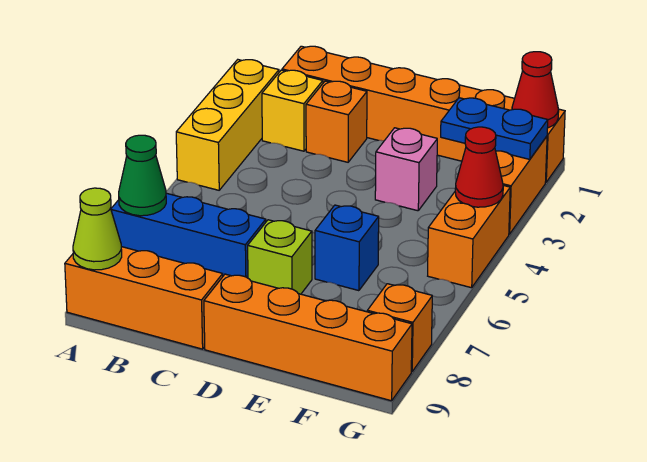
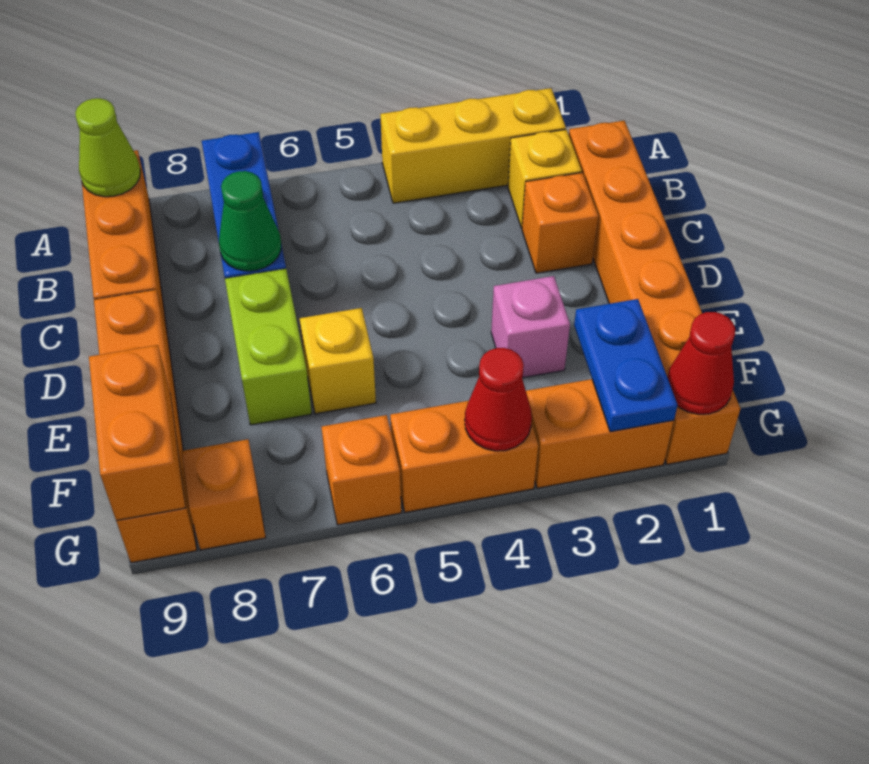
green cone A7 level 2 -> green cone C7 level 2
lime brick D7 level 1 -> lime brick D7:E7 level 1
blue brick E6 level 1 -> yellow brick E6 level 1
none -> orange brick F9:G9 level 2
none -> orange brick G6 level 1

